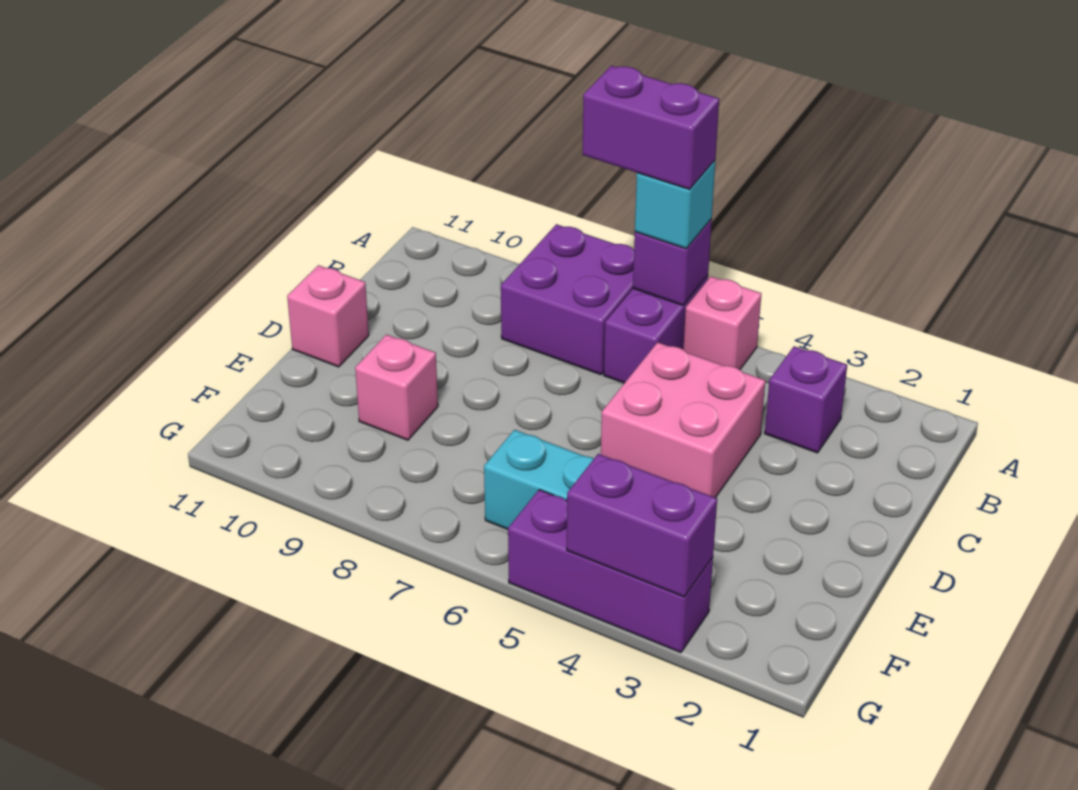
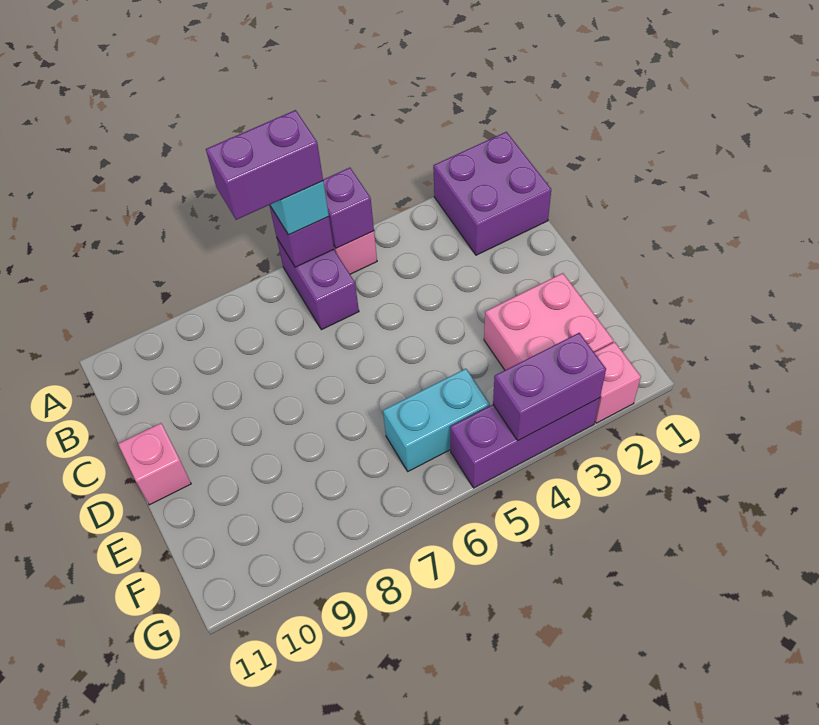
purple brick A7:B8 level 1 -> purple brick A1:B2 level 1
purple brick B3 level 1 -> purple brick A5 level 2
pink brick C4:D5 level 1 -> pink brick E2:F3 level 1
pink brick E9 level 1 -> pink brick G2 level 1

